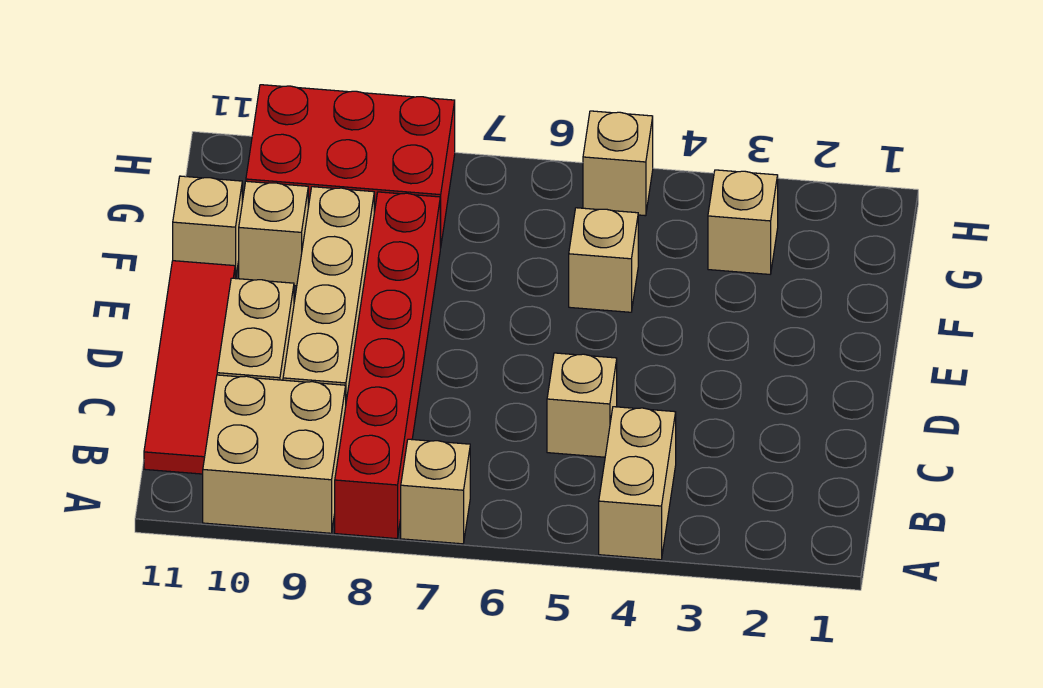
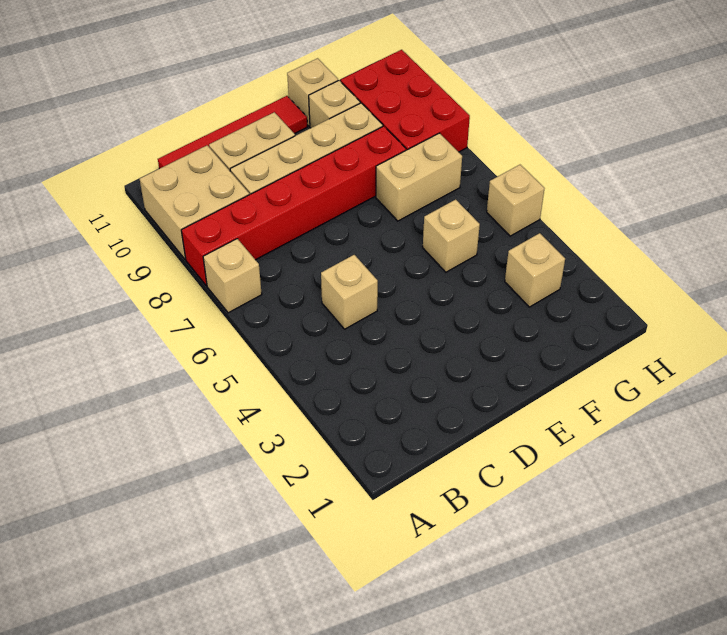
tan brick A4:B4 level 1 -> tan brick F7:G7 level 1

